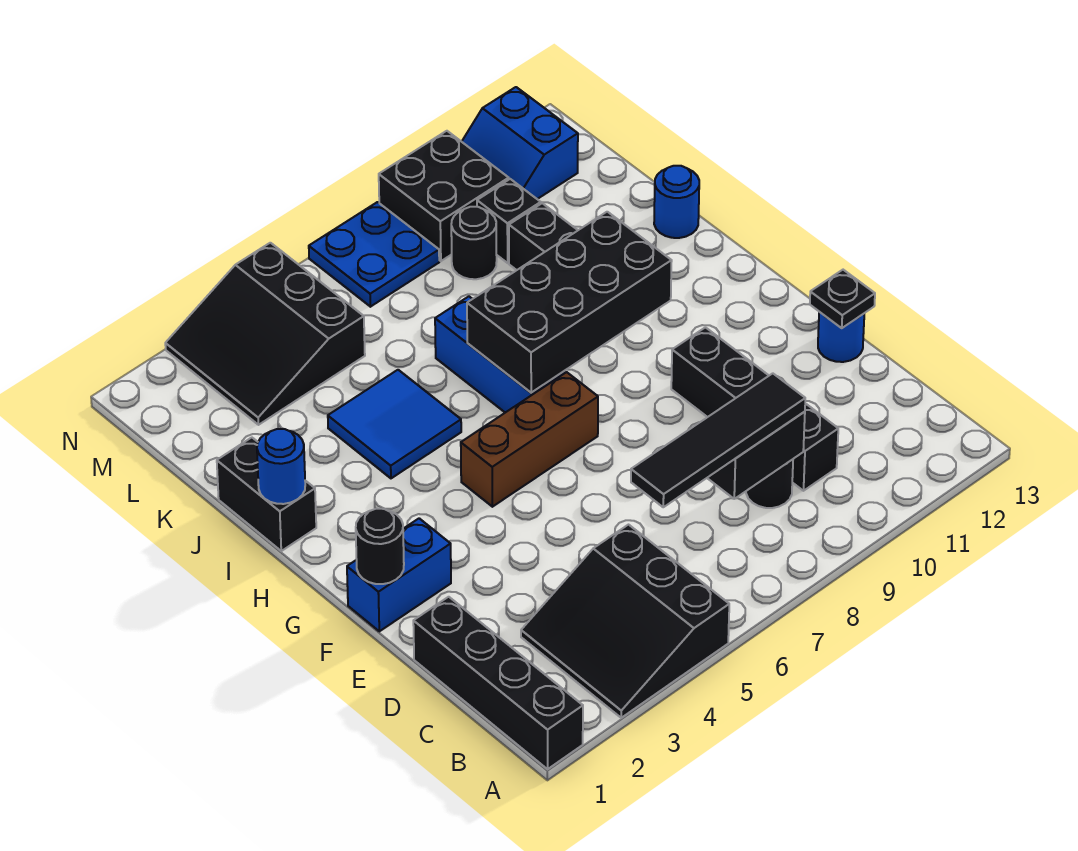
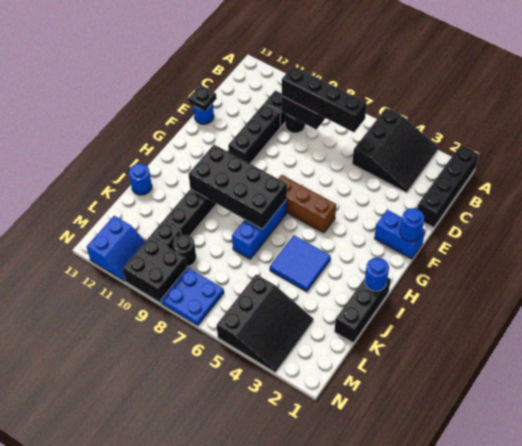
black tile C6:C9 level 3 -> black brick C6:C9 level 3
black round brick F1 level 2 -> blue round brick F1 level 2
black brick I1:J1 level 1 -> black brick I1:K1 level 1

